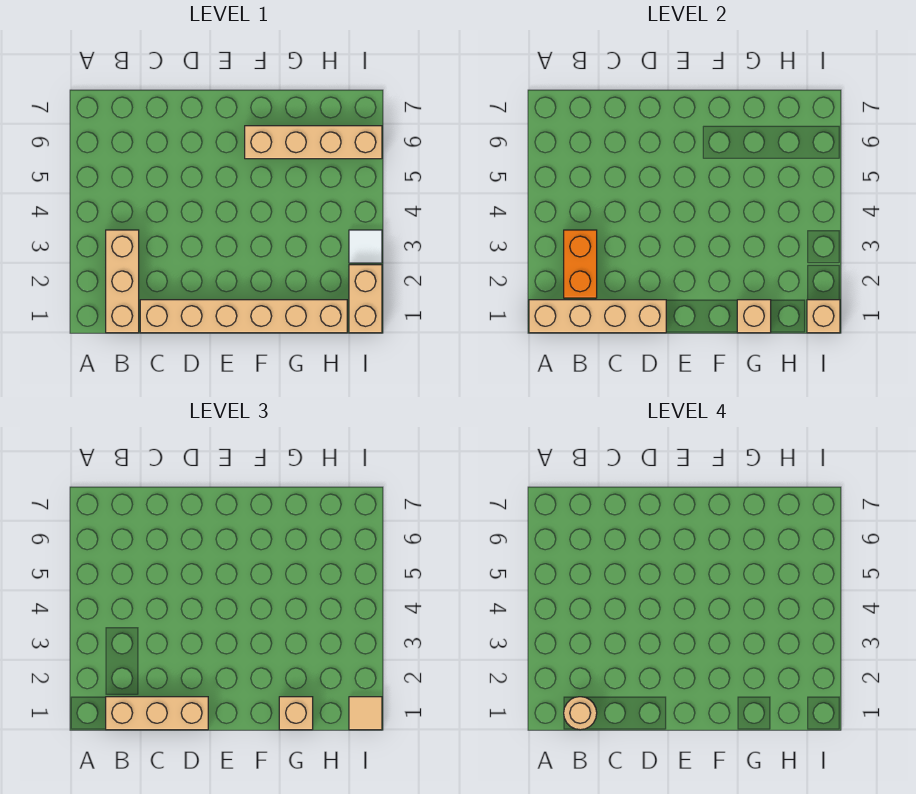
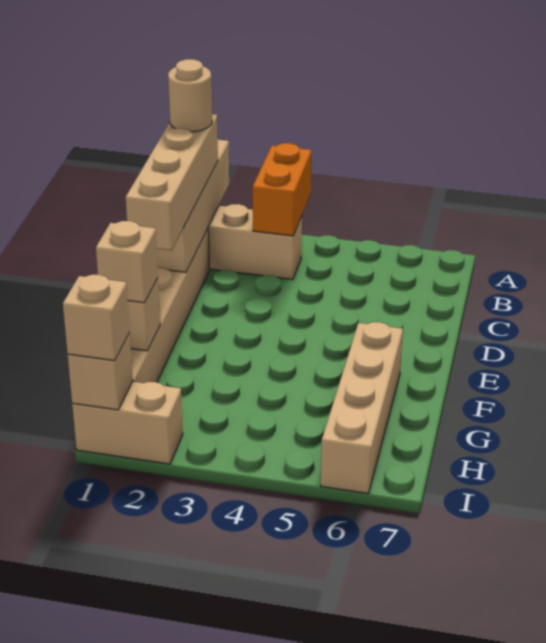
tan brick B1:D1 level 3 -> tan brick B1:E1 level 3
orange brick B2:B3 level 2 -> orange brick A3:B3 level 2
tan tile I1 level 3 -> tan brick I1 level 3
white tile I3 level 1 -> none

